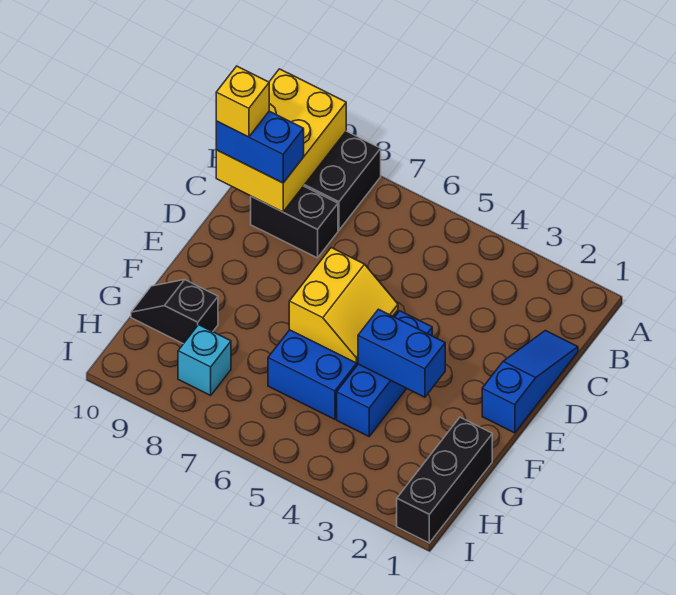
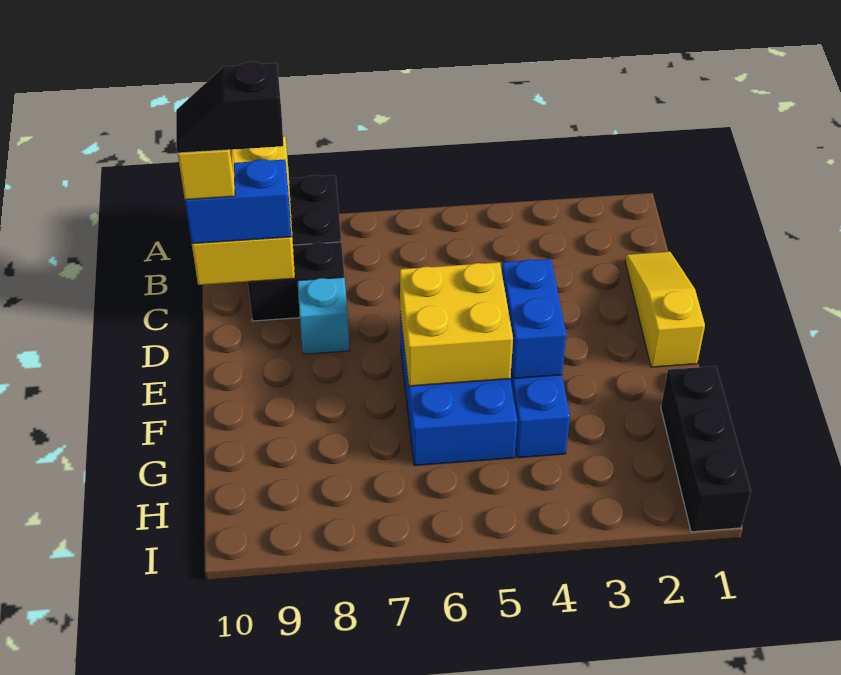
blue slope C1:E1 level 1 top E -> yellow slope C1:E1 level 1 top E
yellow slope E5:F6 level 2 top 6 -> yellow brick E5:F6 level 2
blue brick F3:F4 level 2 -> blue brick E4:F4 level 2
black slope G9:G10 level 1 top 9 -> black slope C9:C10 level 5 top 9
cyan brick H8 level 1 -> cyan brick D8 level 1

